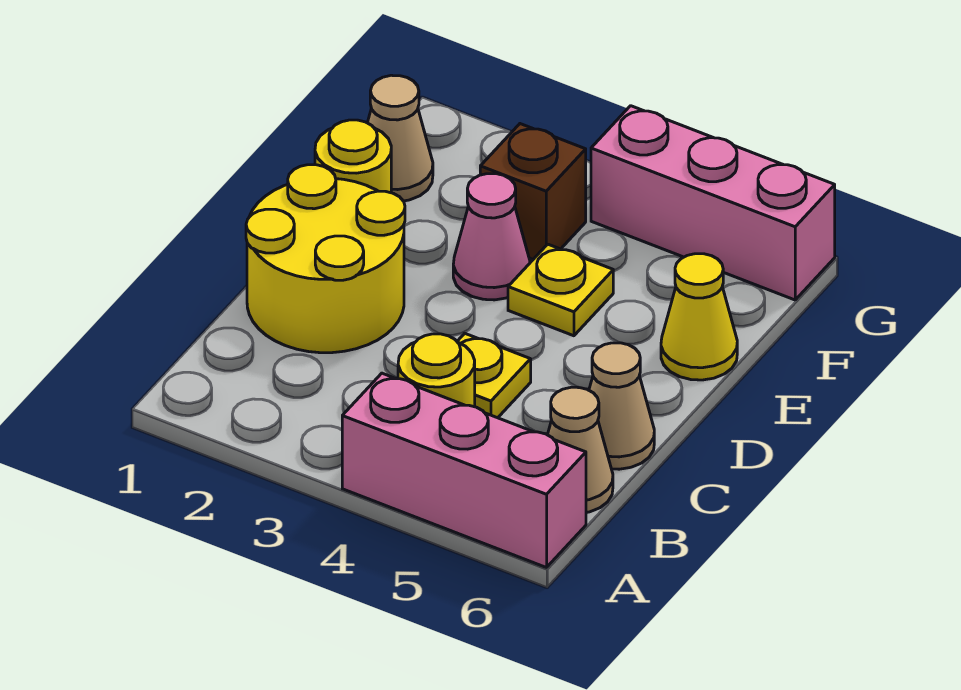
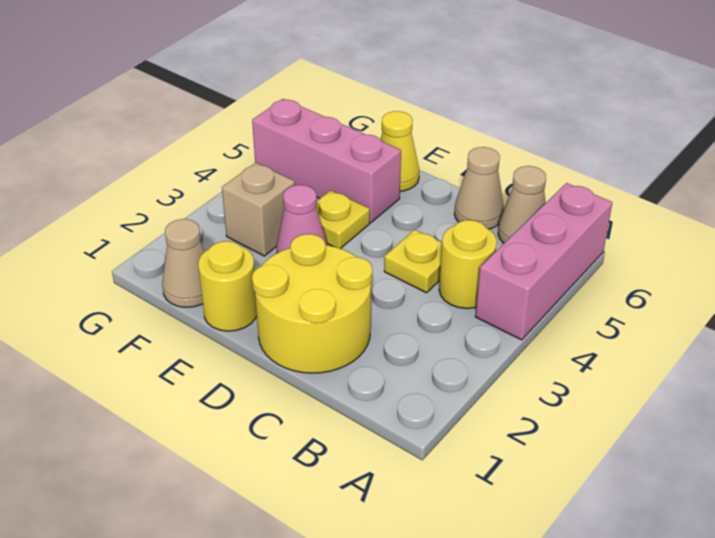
brown brick F3 level 1 -> tan brick F3 level 1
pink brick G4:G6 level 1 -> pink brick E5:G5 level 1

